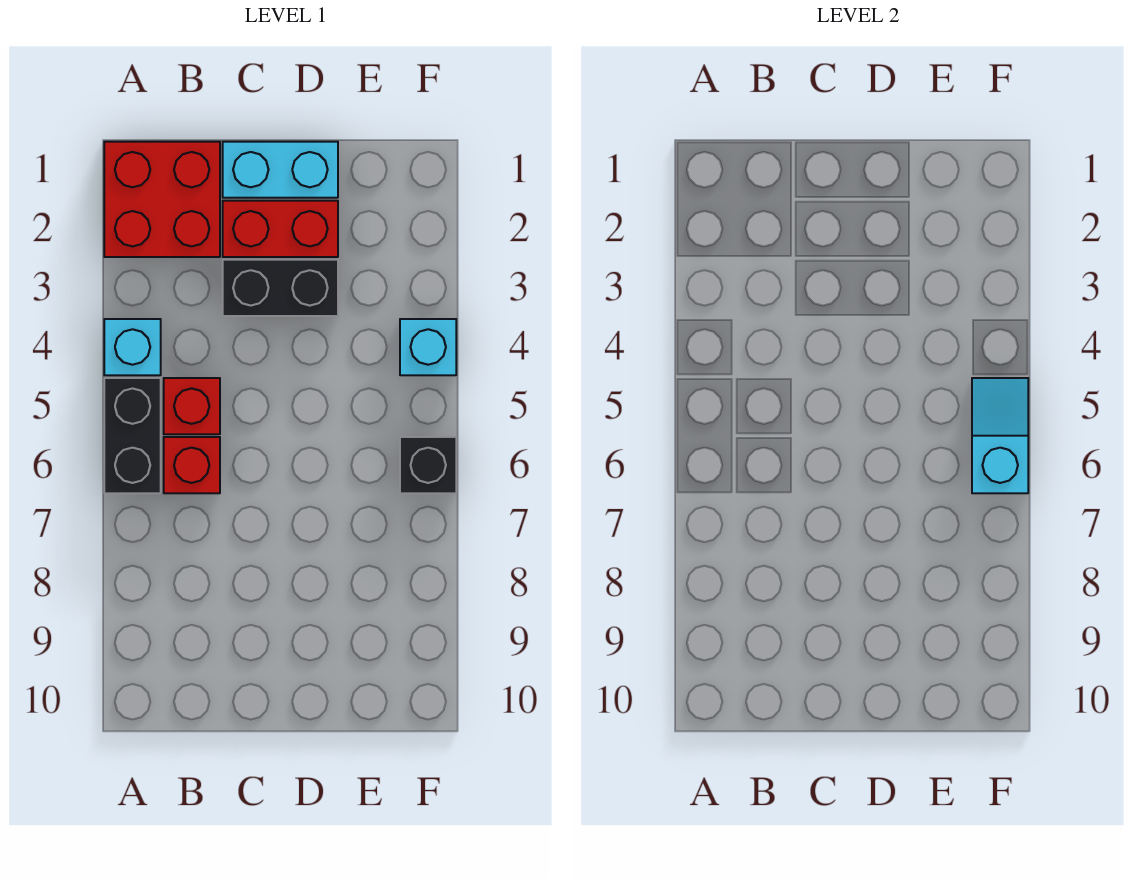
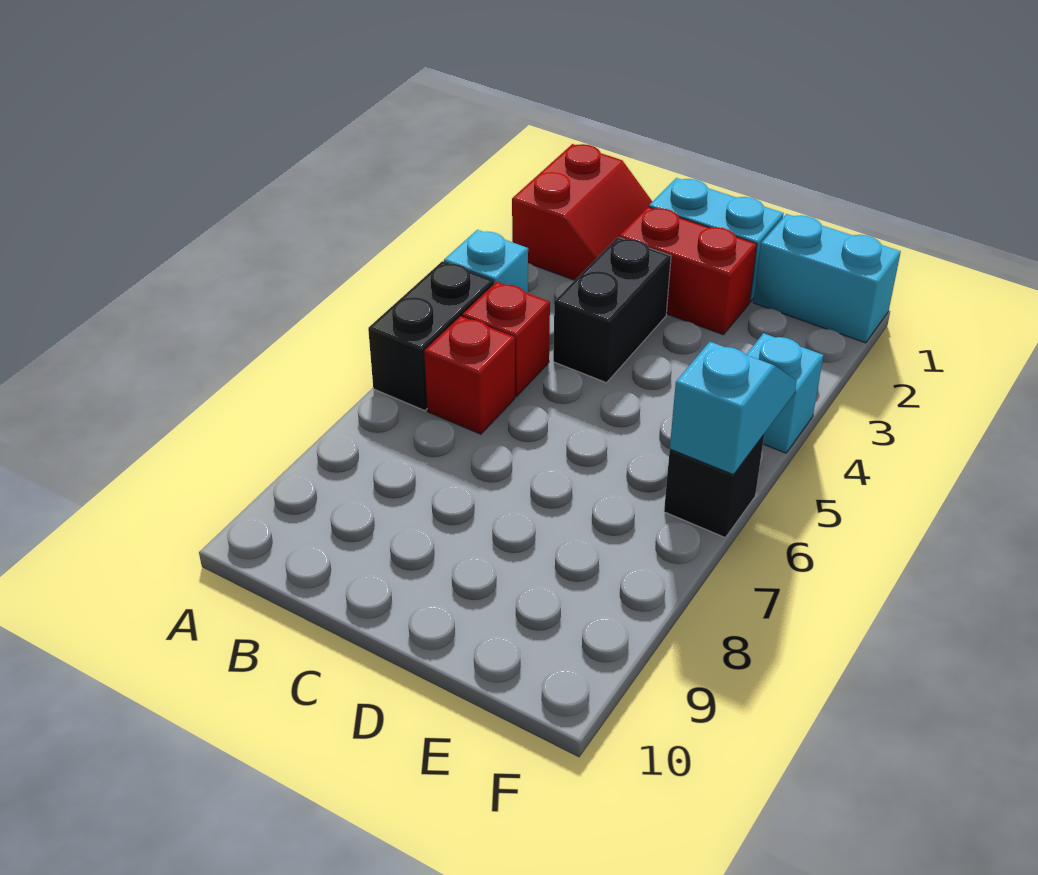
red brick A1:B2 level 1 -> red slope A1:B2 level 1 top A
black brick C3:D3 level 1 -> black brick C3:C4 level 1
none -> cyan brick E1:F1 level 1

